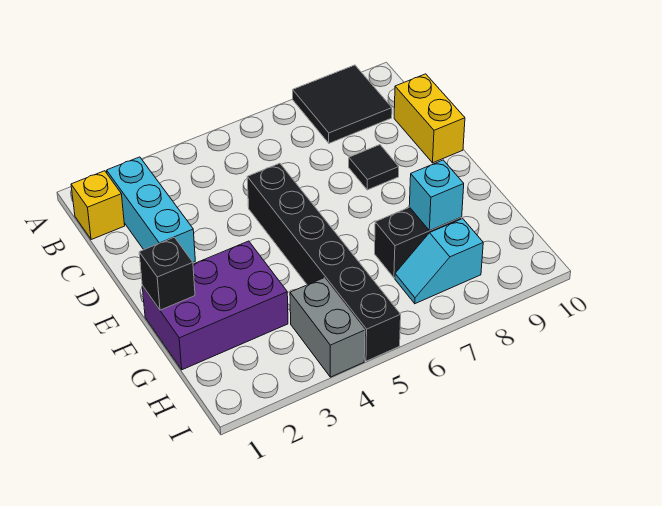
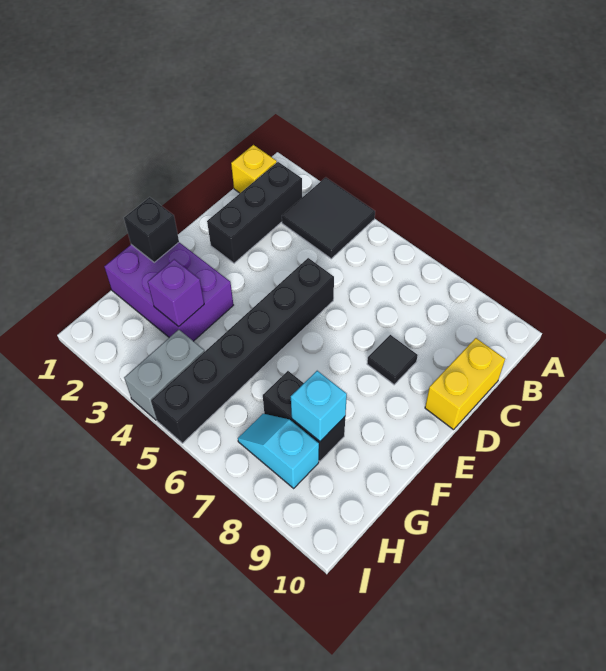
black tile A8:B9 level 1 -> black tile A3:B4 level 1
cyan brick B2:D2 level 1 -> black brick B2:D2 level 1
none -> purple brick G3 level 2

